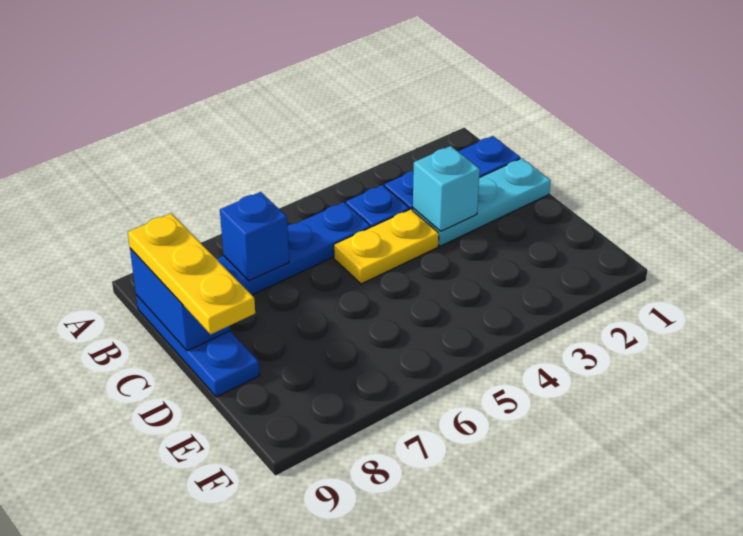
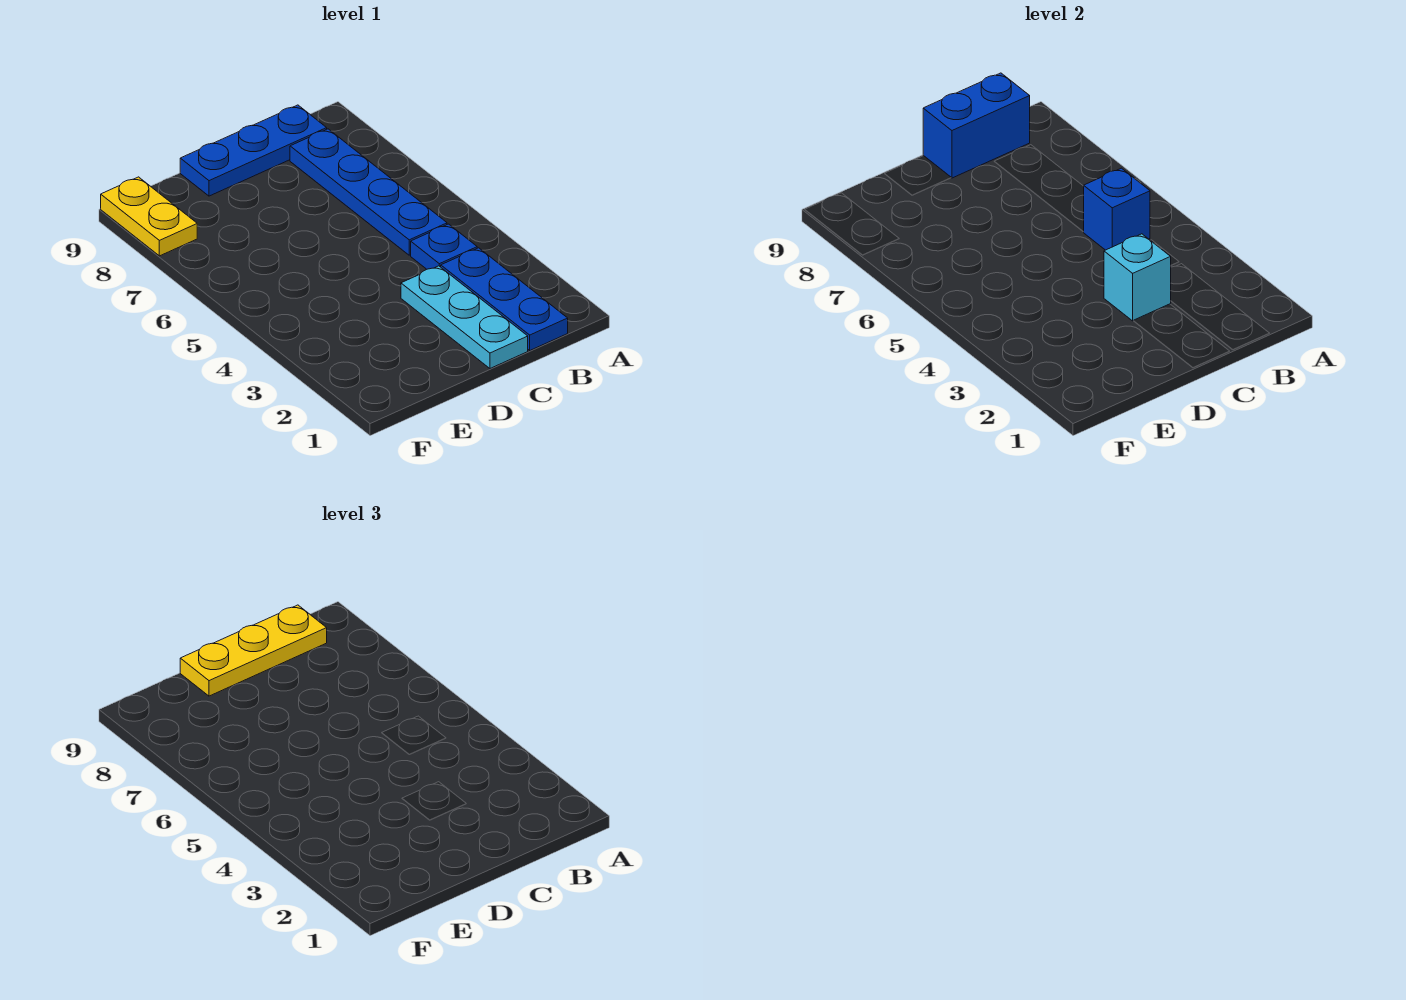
blue brick B7 level 2 -> blue brick B5 level 2
yellow plate C4:C5 level 1 -> yellow plate F8:F9 level 1

